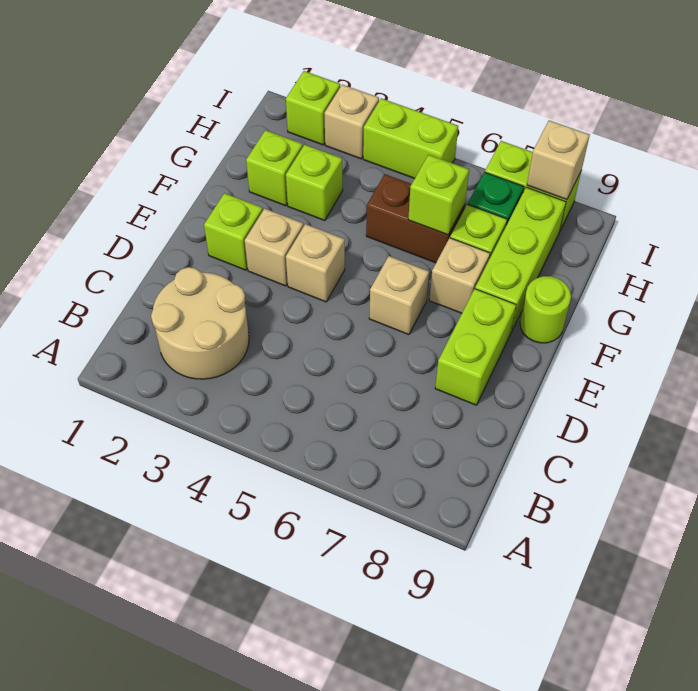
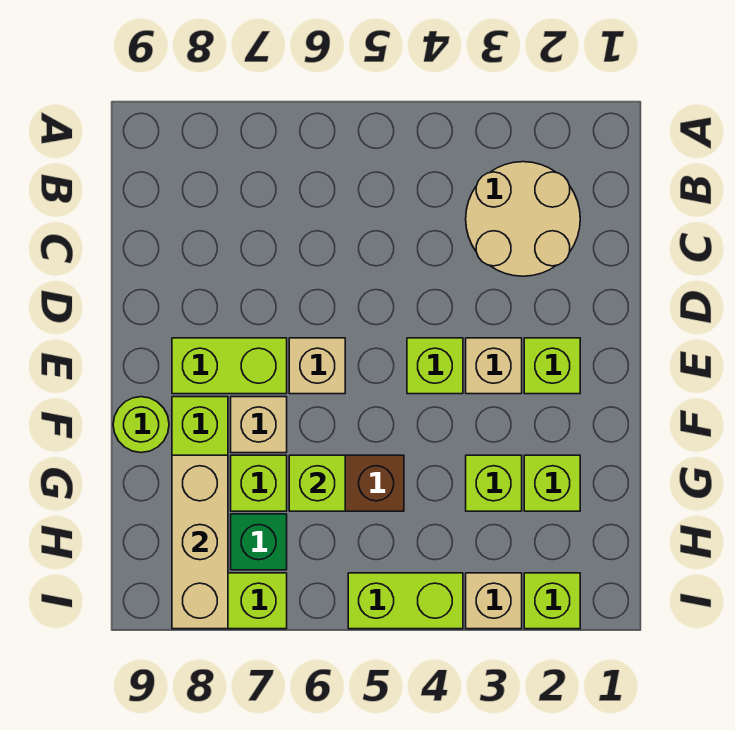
lime brick D8:E8 level 1 -> lime brick E7:E8 level 1
tan brick E4 level 1 -> lime brick E4 level 1
tan brick I8 level 2 -> tan brick G8:I8 level 2

